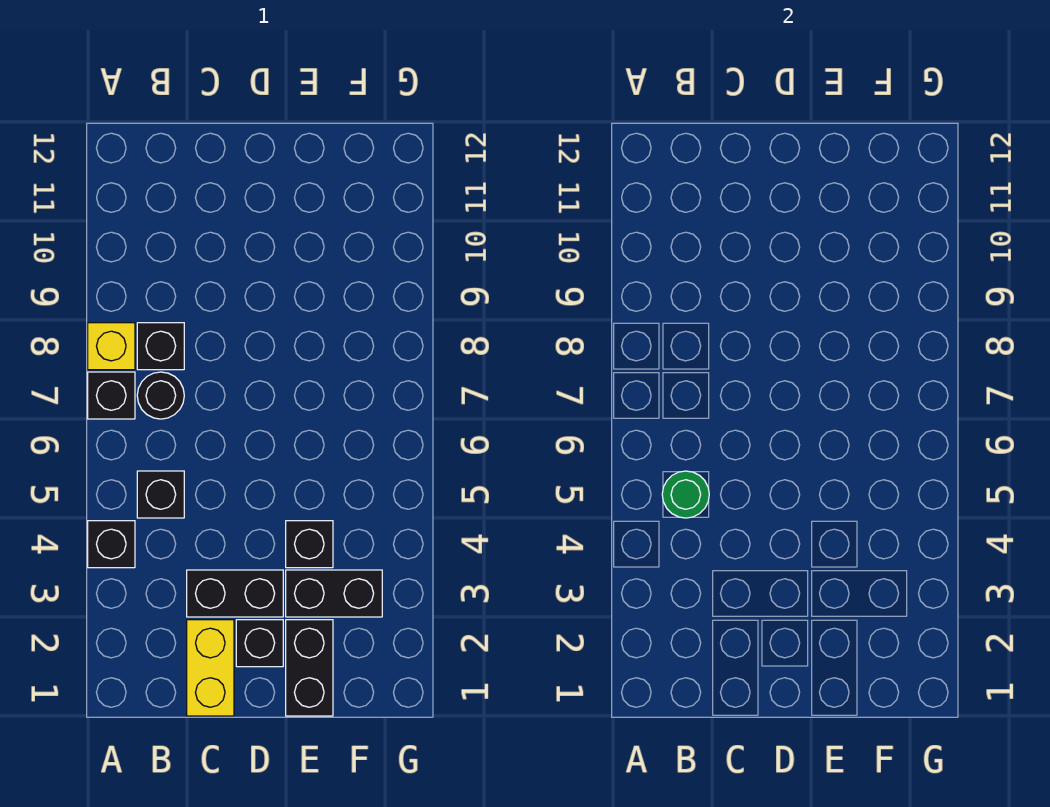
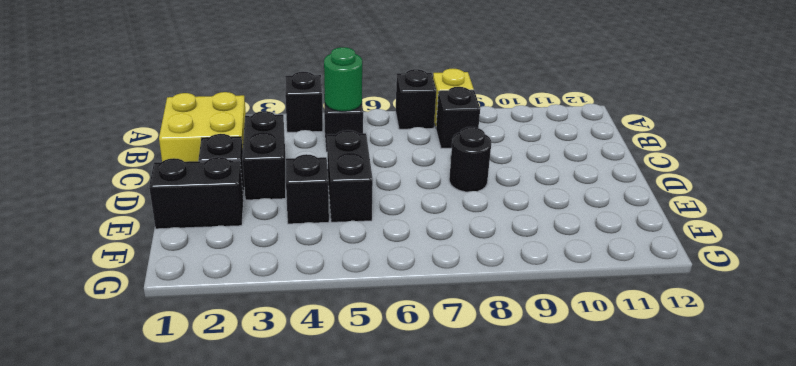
black round brick B7 level 1 -> black round brick D8 level 1
yellow brick C1:C2 level 1 -> yellow brick B1:C2 level 1
black brick E3:F3 level 1 -> black brick D5:E5 level 1

